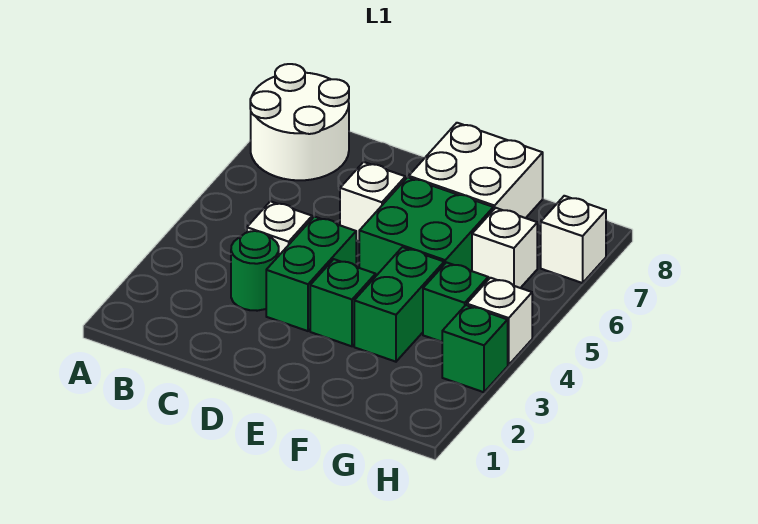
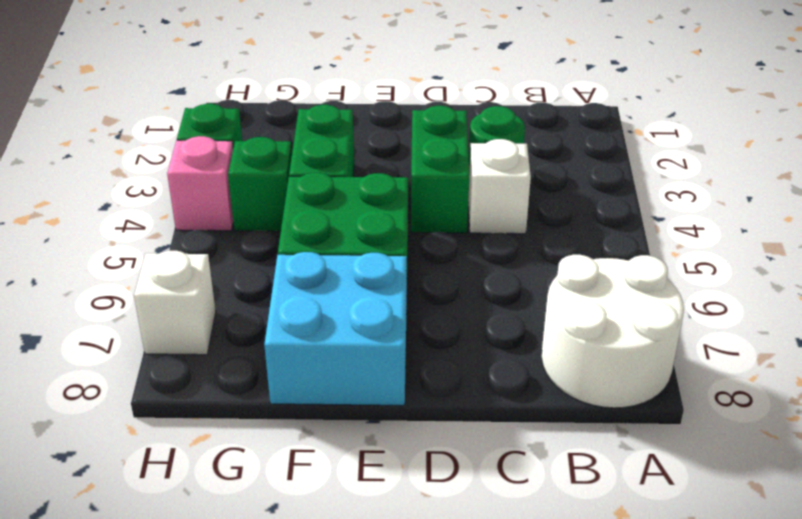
white brick D6 level 1 -> none
green brick E3 level 1 -> none
white brick E7:F8 level 1 -> cyan brick E7:F8 level 1
white brick G6 level 1 -> none
white brick H4 level 1 -> pink brick H4 level 1

